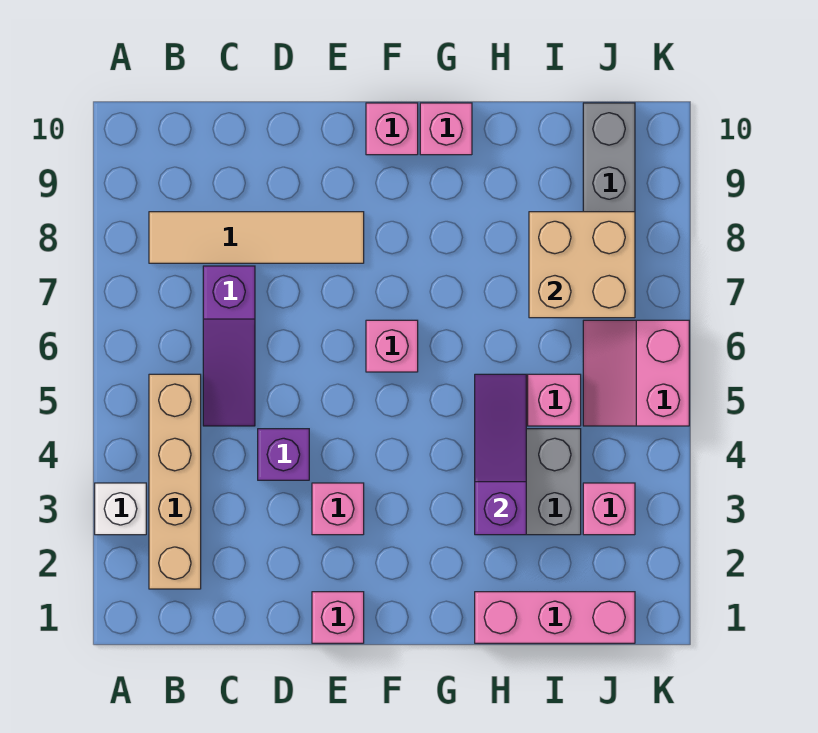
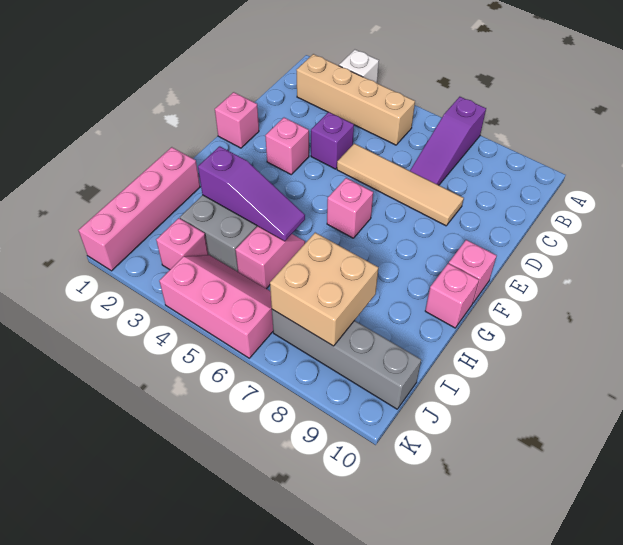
tan tile B8:E8 level 1 -> tan tile D5:D8 level 1
purple slope C5:C7 level 1 top 7 -> purple slope A7:C7 level 1 top A
pink brick H1:J1 level 1 -> pink brick H1:K1 level 1
pink slope J5:K6 level 1 top K -> pink slope J4:K6 level 1 top K

